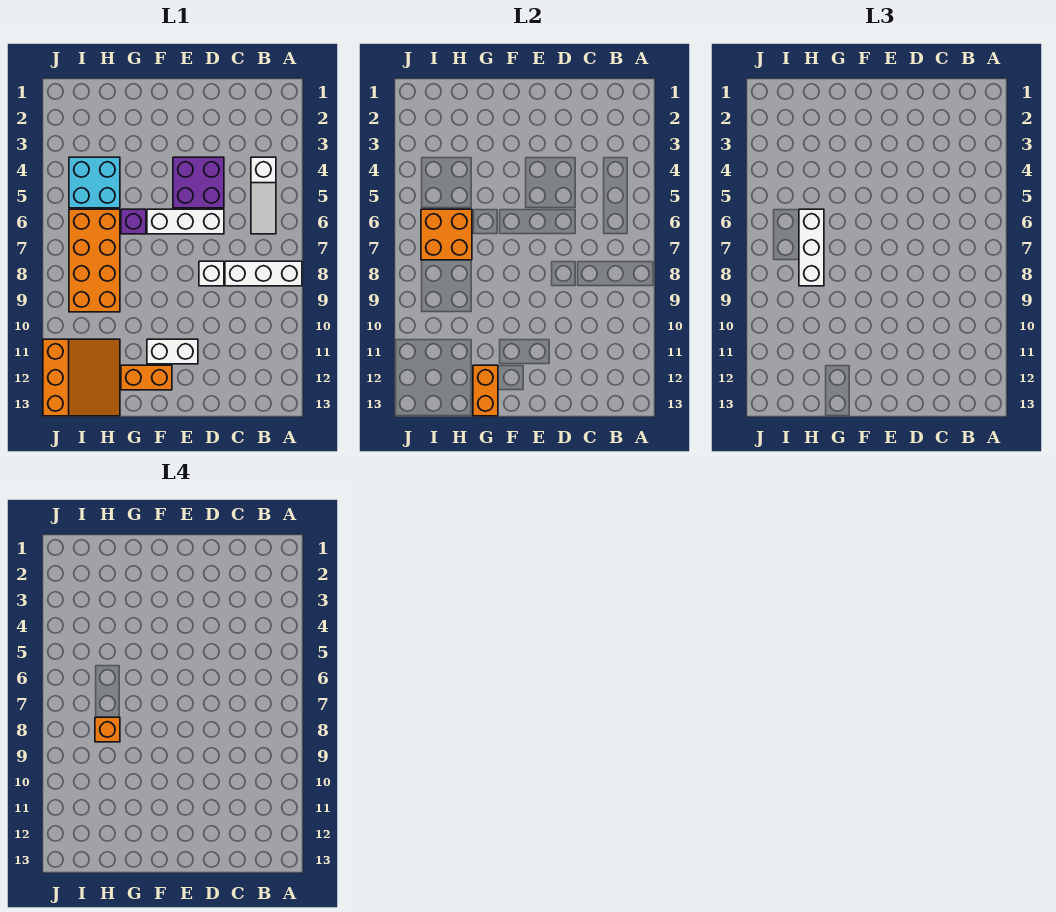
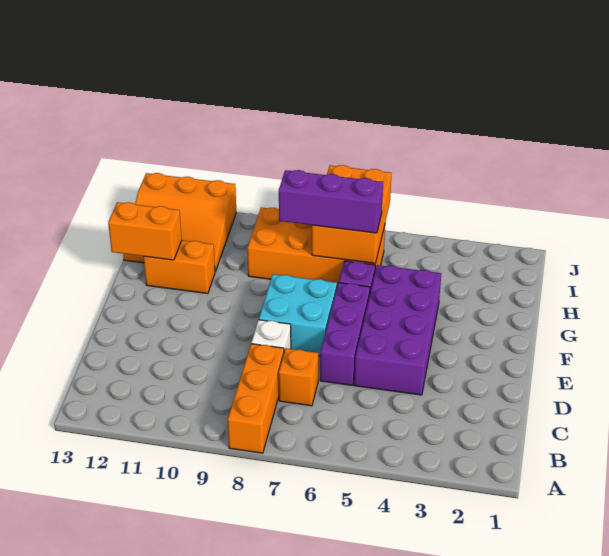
white brick A8:C8 level 1 -> orange brick A8:C8 level 1
white slope B4:B6 level 1 top 4 -> none
purple brick D4:E5 level 1 -> purple brick D4:G5 level 1
white brick D6:F6 level 1 -> purple brick D6:F6 level 1
white brick E11:F11 level 1 -> none
orange brick F12:G12 level 1 -> orange brick G11:G12 level 1
cyan brick H4:I5 level 1 -> cyan brick E7:F8 level 1
orange brick H6:I7 level 2 -> orange brick H6:J7 level 2
white brick H6:H8 level 3 -> purple brick H6:H8 level 3
orange brick H8 level 4 -> orange brick C7 level 1

